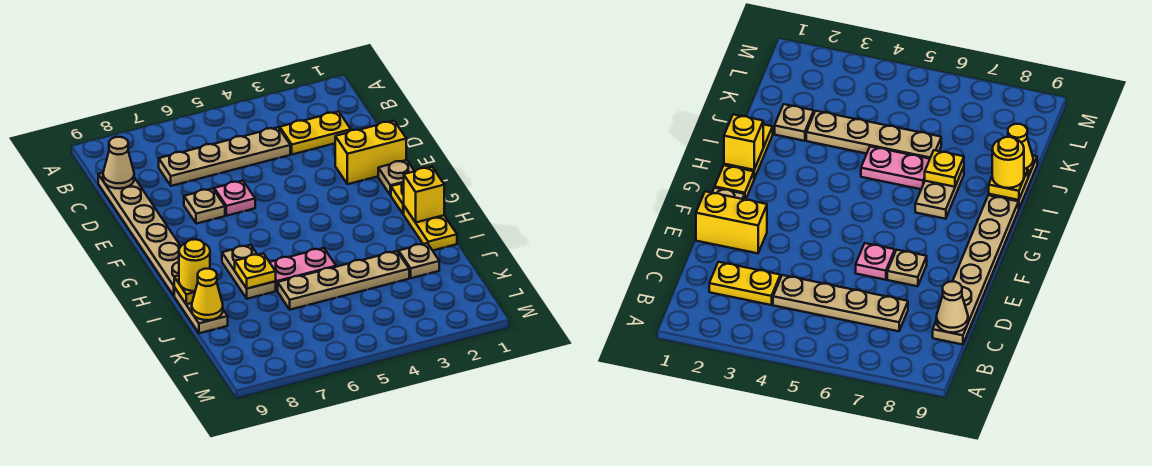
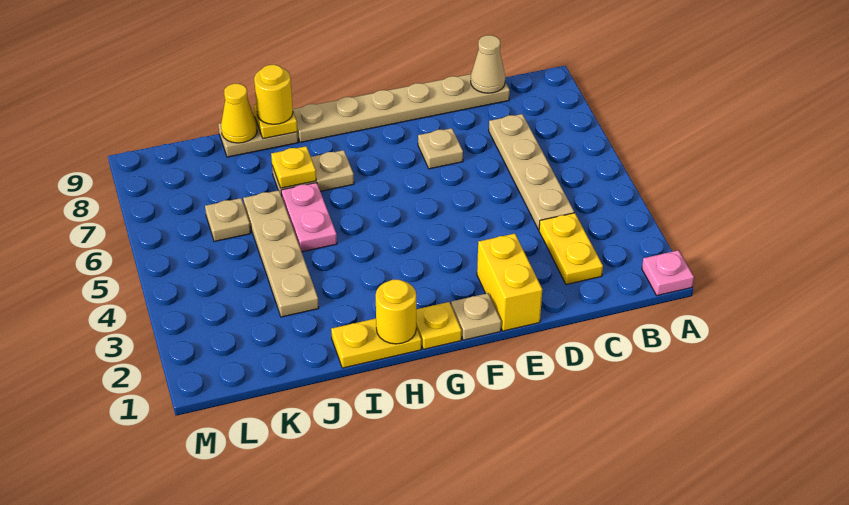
pink plate E6 level 1 -> pink plate A1 level 1
yellow brick H1 level 2 -> yellow round brick H1 level 2
tan plate J2 level 1 -> tan plate K6 level 1

